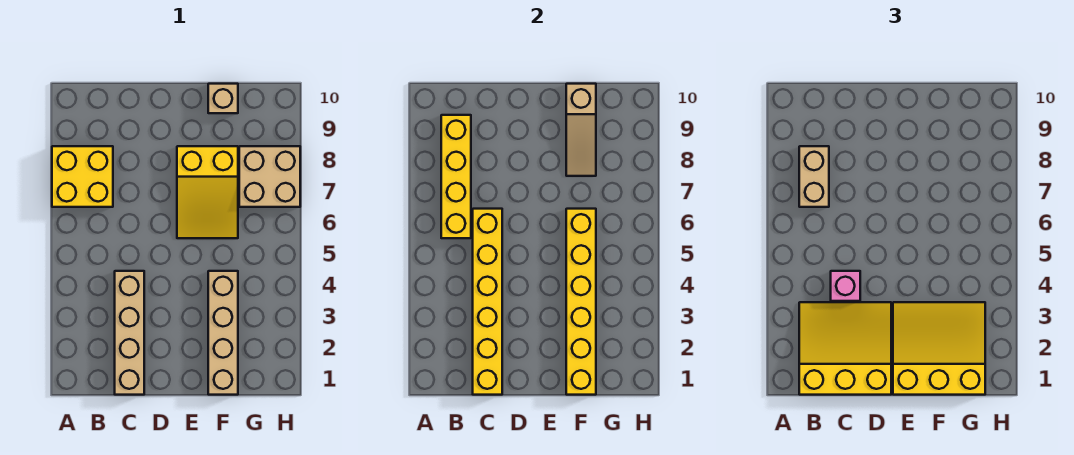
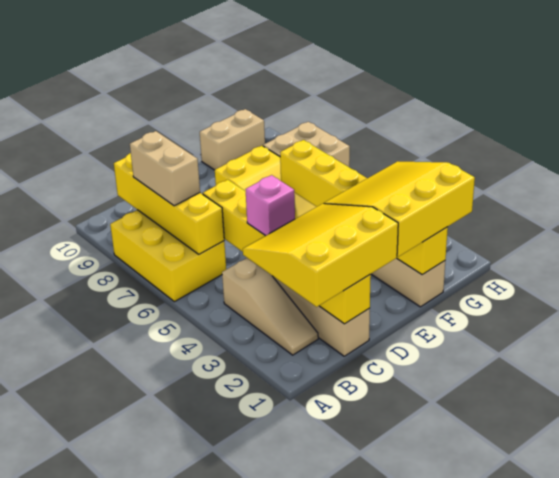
yellow brick A7:B8 level 1 -> yellow brick A6:B8 level 1
tan slope F8:F10 level 2 top 10 -> tan slope B2:B4 level 1 top 4
tan brick F10 level 1 -> tan brick F10:G10 level 1

